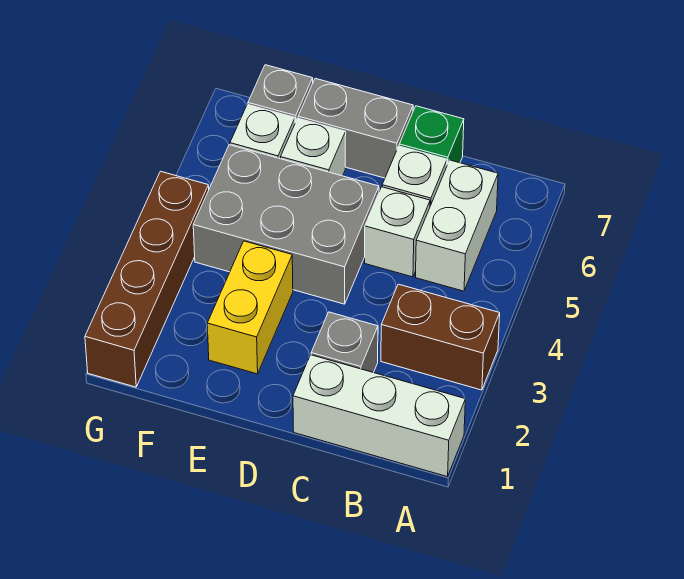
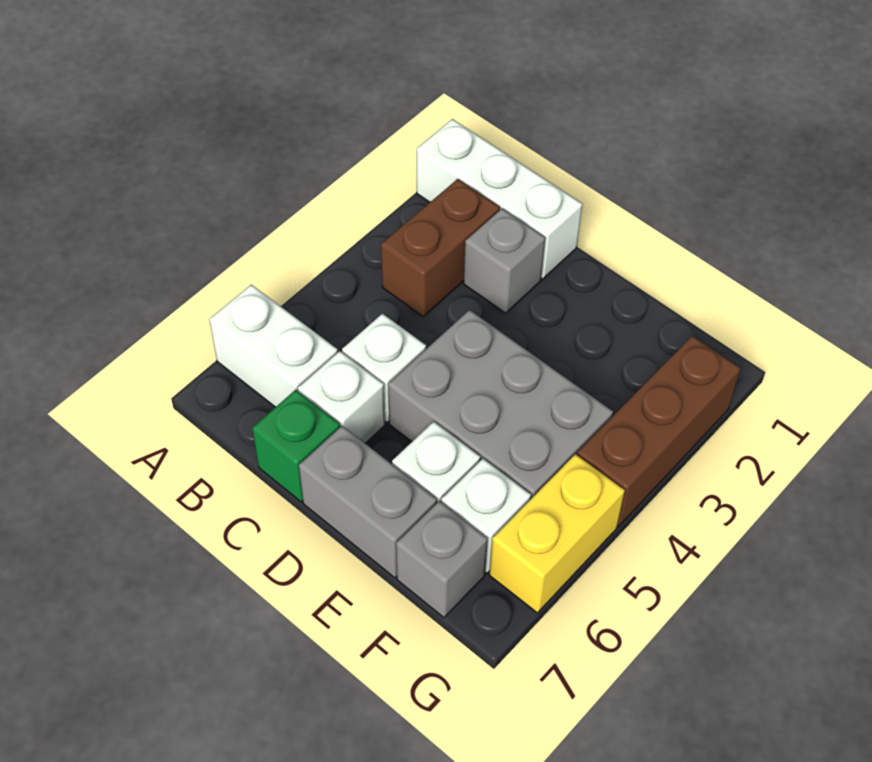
brown brick A3:B3 level 1 -> brown brick B2:B3 level 1
white brick B5:B6 level 1 -> white brick A6:B6 level 1
yellow brick E2:E3 level 1 -> yellow brick G5:G6 level 1
brown brick G1:G4 level 1 -> brown brick G2:G4 level 1

